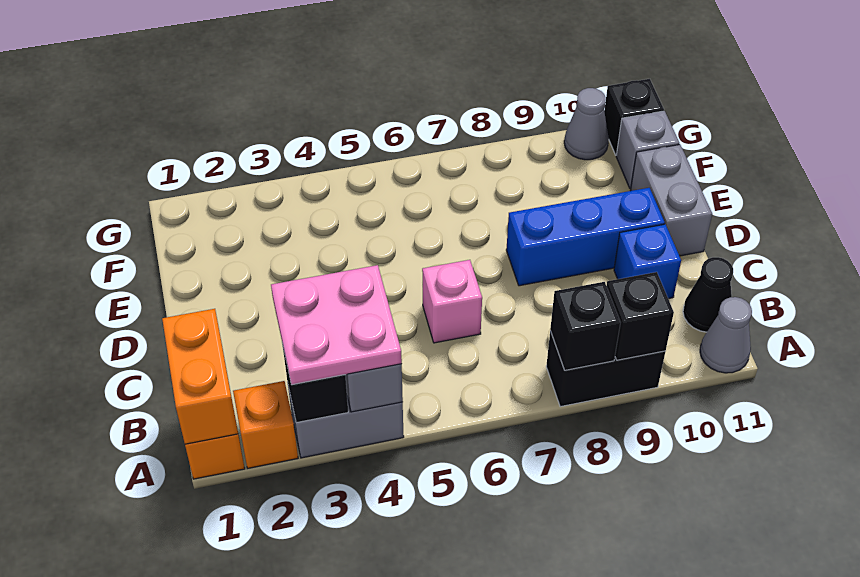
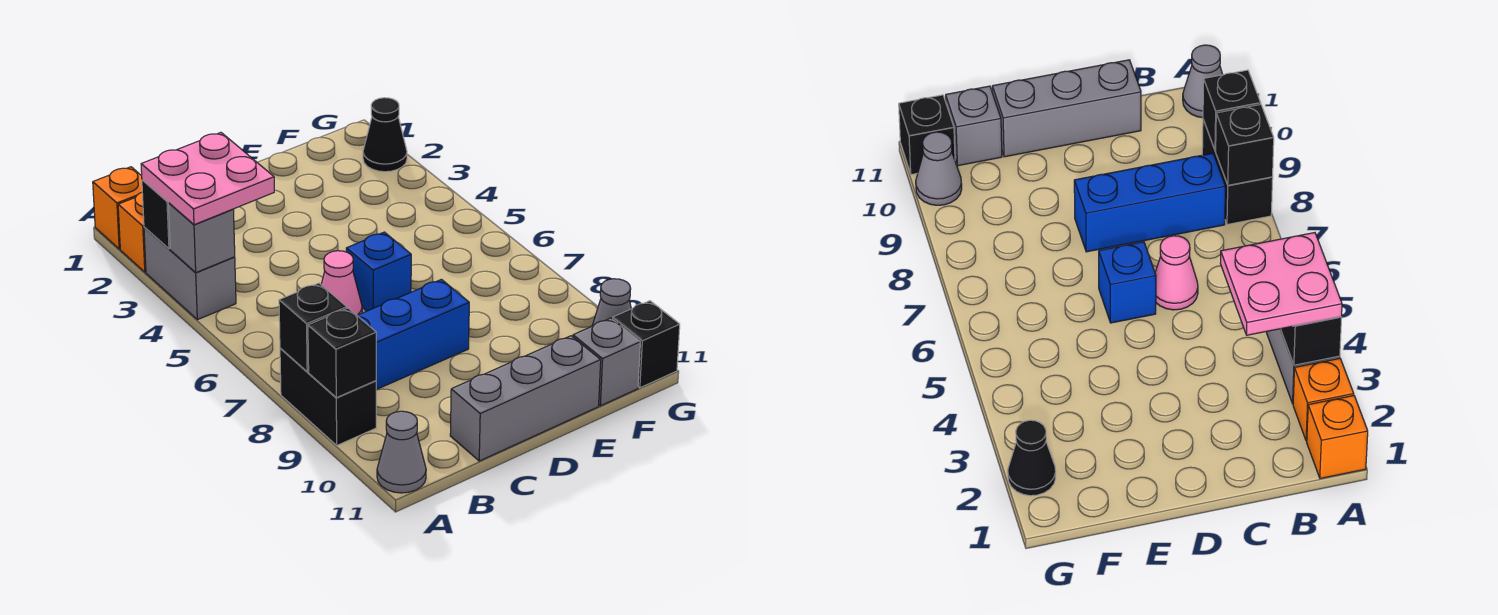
orange brick A1:B1 level 2 -> none
black cone B11 level 1 -> black cone G2 level 1
pink brick C6 level 1 -> pink cone C6 level 1
blue brick C10 level 1 -> blue brick D6 level 1
blue brick D8:D10 level 1 -> blue brick B8:D8 level 1
grey brick D11:E11 level 1 -> grey brick C11:E11 level 1

